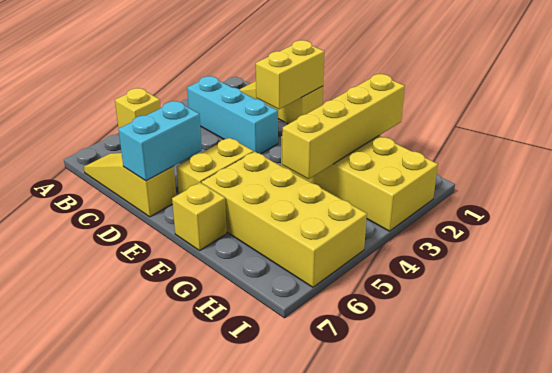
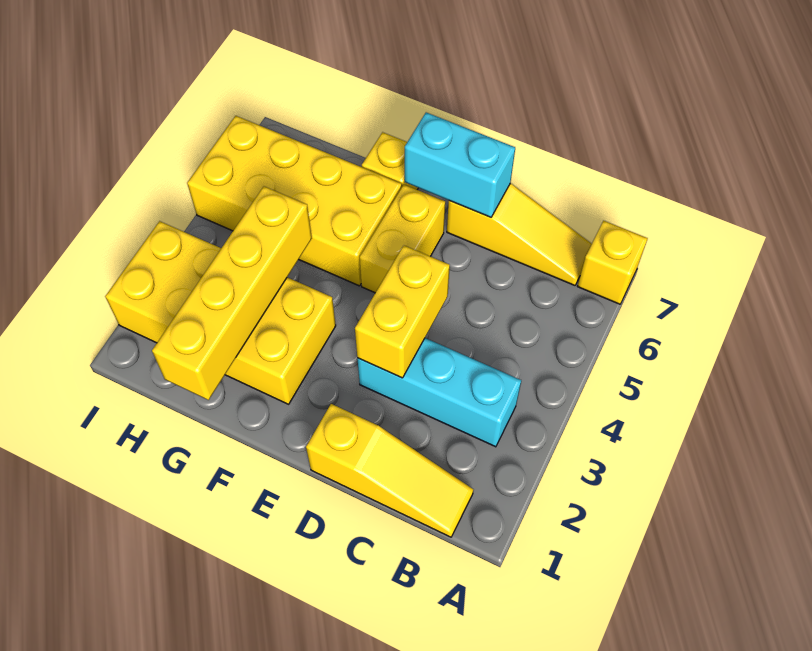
yellow brick A5 level 1 -> yellow brick A7 level 1
yellow brick D1:D2 level 2 -> yellow brick D3:D4 level 2
cyan brick D6:D7 level 2 -> cyan brick D7:E7 level 2

